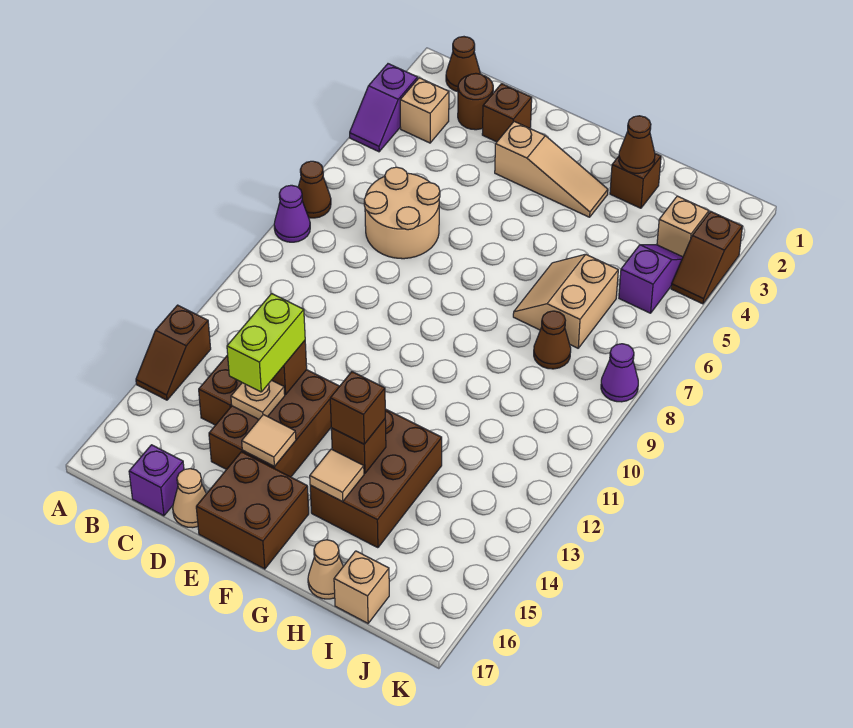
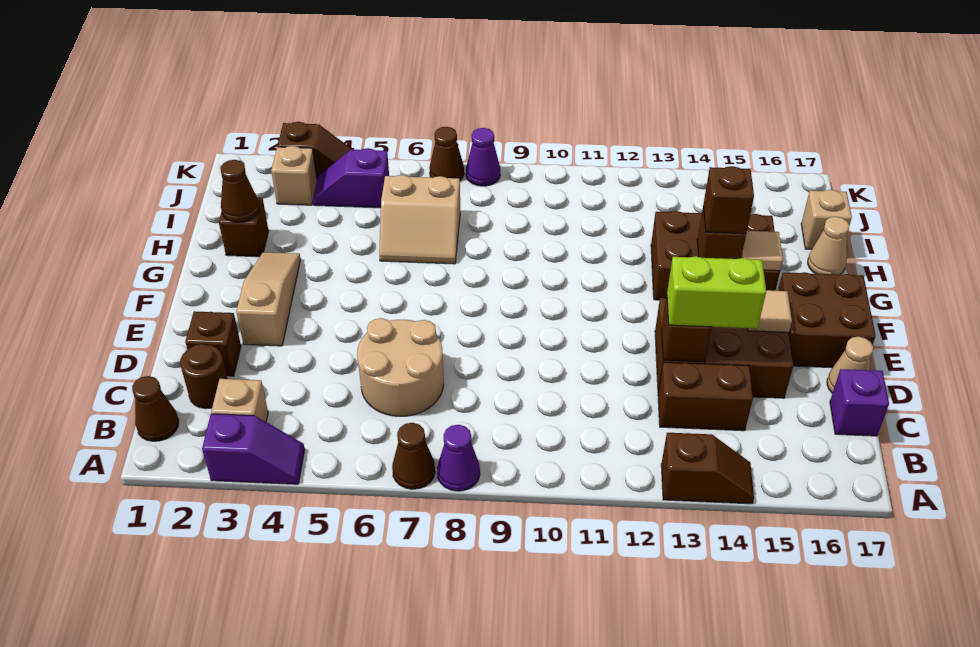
tan plate D14 level 2 -> none
brown cone I8 level 1 -> brown cone K7 level 1

